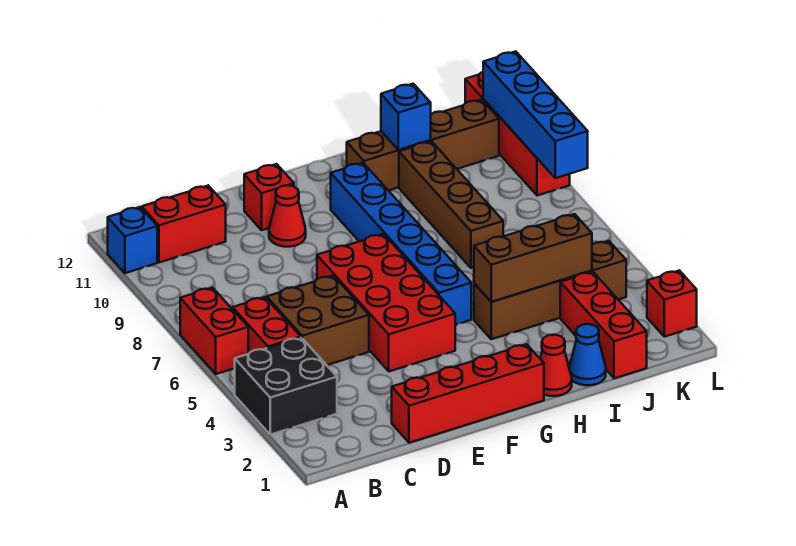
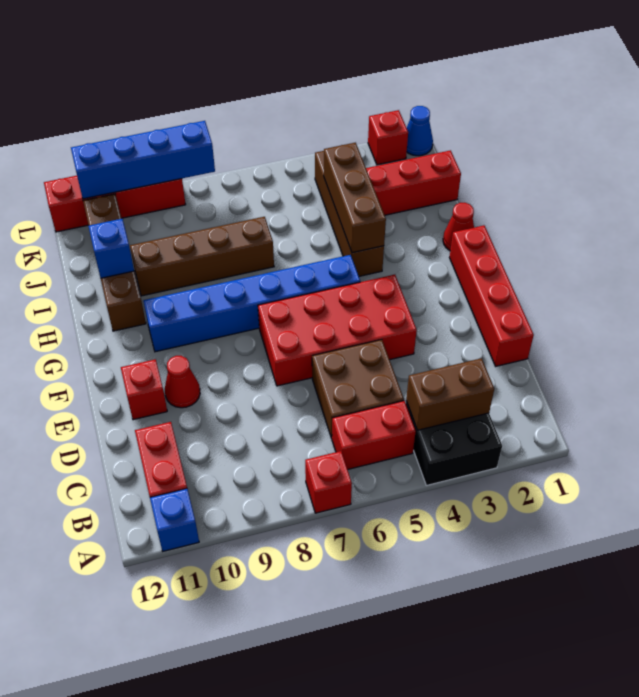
red brick A6:A7 level 1 -> red brick A7 level 1
none -> brown brick B3:B4 level 2
blue cone I1 level 1 -> blue cone L1 level 1

